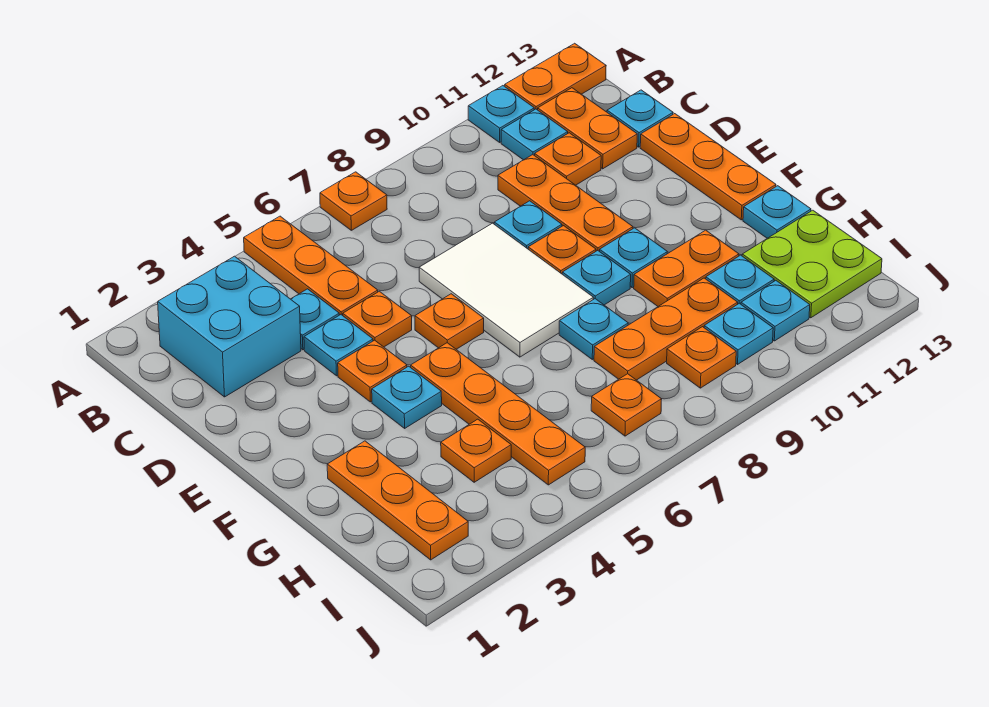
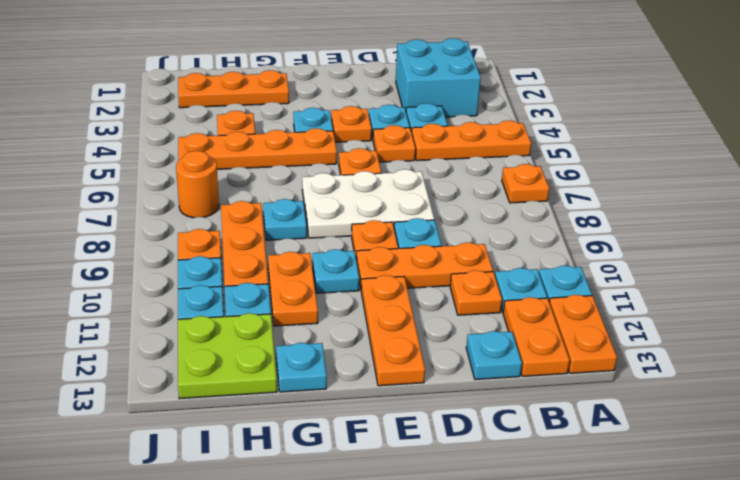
orange plate B12:C12 level 1 -> orange plate B12:B13 level 1
white tile D7:F8 level 1 -> white plate D7:F8 level 1
orange plate D13:F13 level 1 -> orange plate E11:E13 level 1
cyan plate F9 level 1 -> none
orange plate I7 level 1 -> orange round brick I7 level 1

